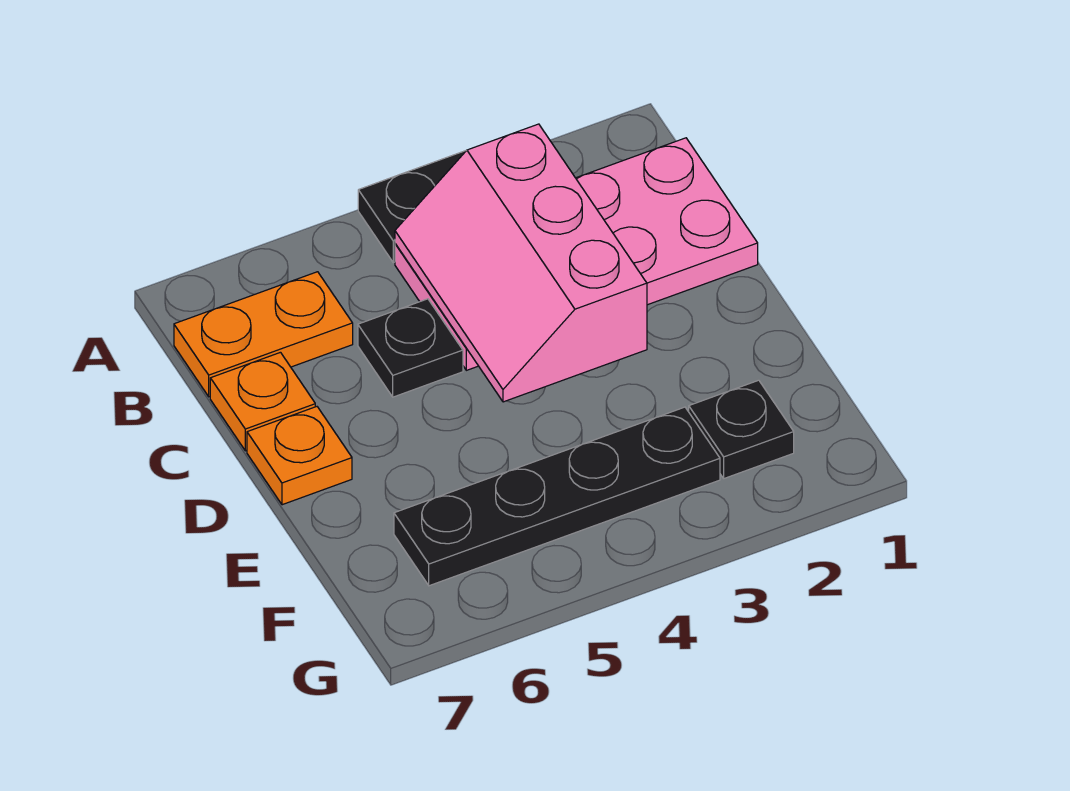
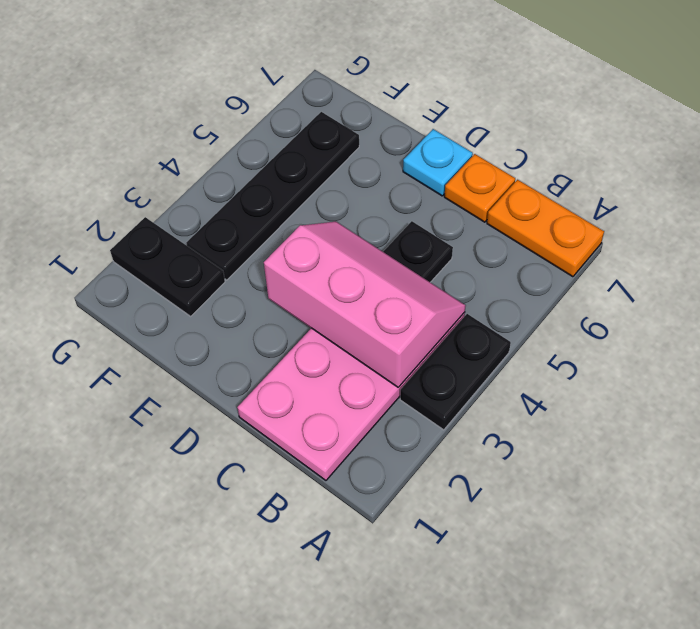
orange plate B6:B7 level 1 -> orange plate A7:B7 level 1
orange plate D7 level 1 -> cyan plate D7 level 1
black plate F2 level 1 -> black plate F2:G2 level 1

